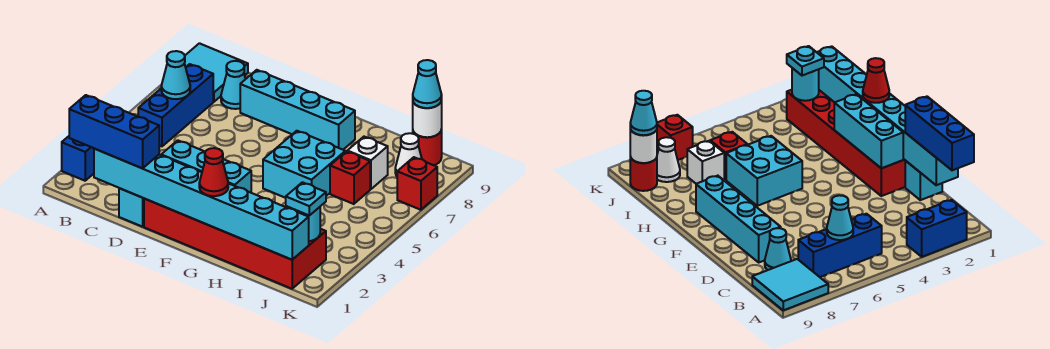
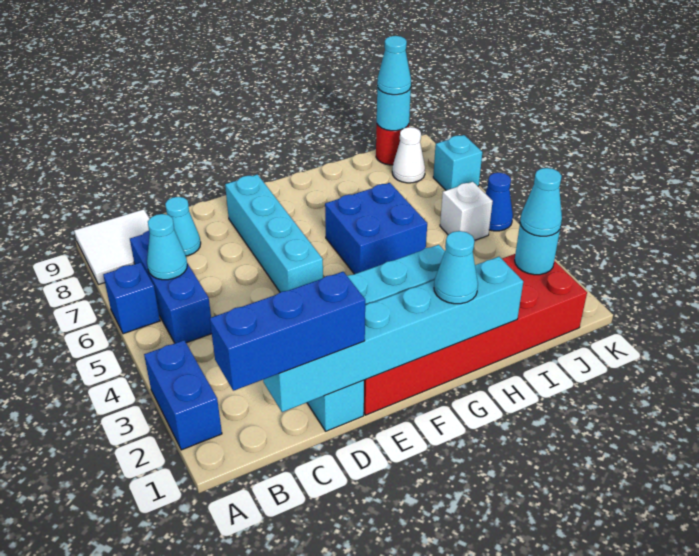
none -> blue brick A6 level 1
cyan tile A8:B9 level 1 -> white tile A8:B9 level 1
cyan brick C1:J1 level 2 -> cyan brick C1:H1 level 2
cyan brick D8:G8 level 1 -> cyan brick E5:E8 level 1
red cone G1 level 3 -> cyan cone G1 level 3
cyan brick G5:H6 level 1 -> blue brick G5:H6 level 1
red brick I6 level 1 -> none
white brick I7 level 1 -> white brick J5 level 1
cyan plate J2 level 3 -> cyan cone J2 level 3
white round brick J9 level 2 -> cyan round brick J9 level 2
none -> blue cone K5 level 1
red brick K7 level 1 -> cyan brick K7 level 1

